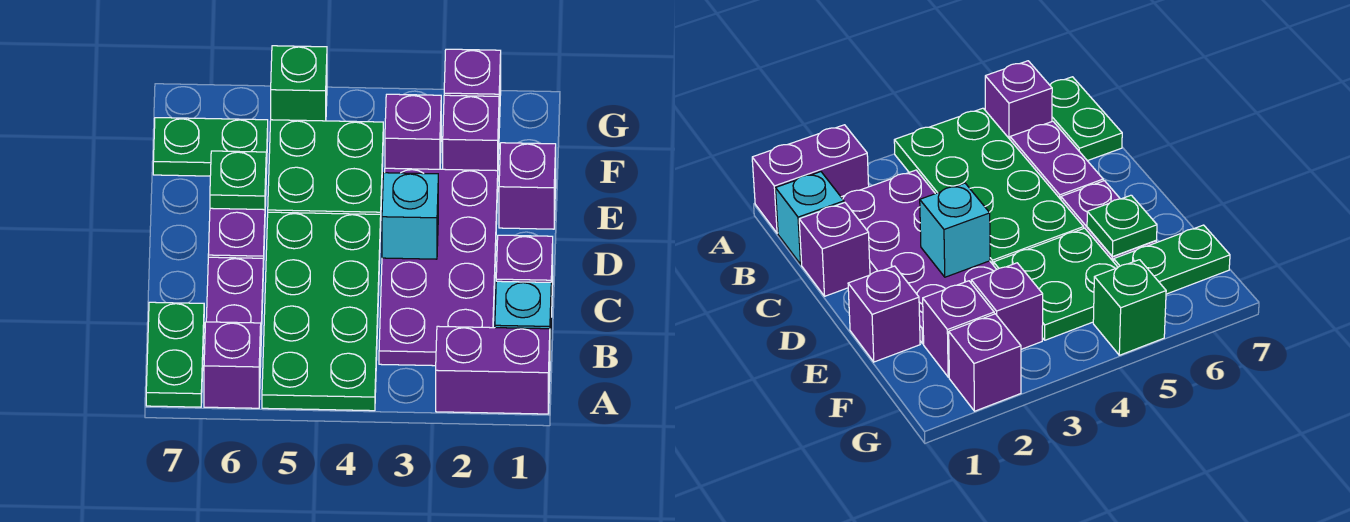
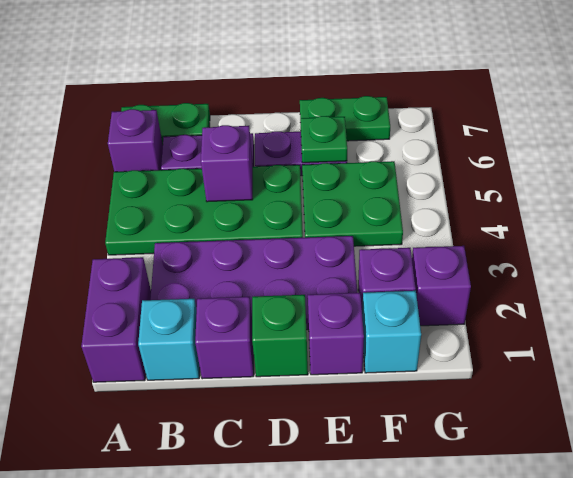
cyan brick D3 level 2 -> cyan brick F1 level 1
purple brick F3 level 1 -> purple brick C5 level 2
green plate F6:F7 level 1 -> green plate E7:F7 level 1
green brick G5 level 1 -> green brick D1 level 1

